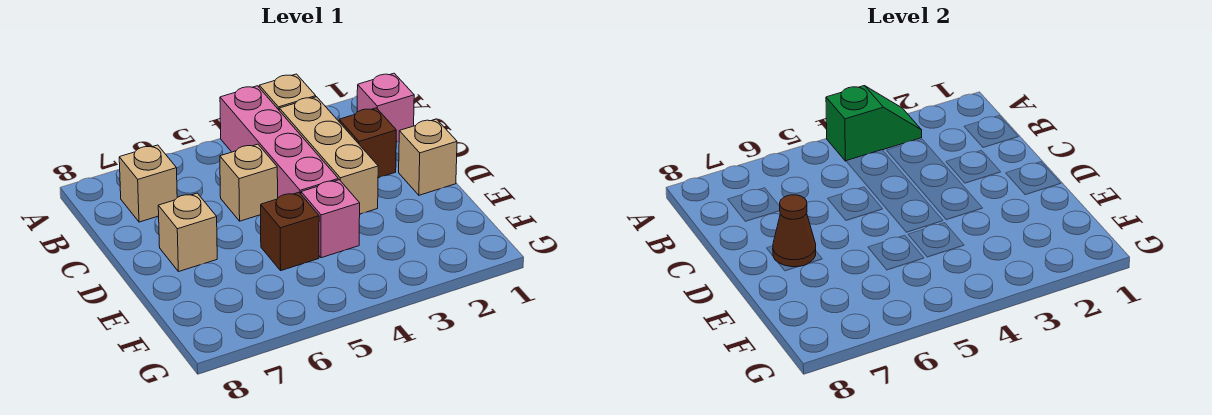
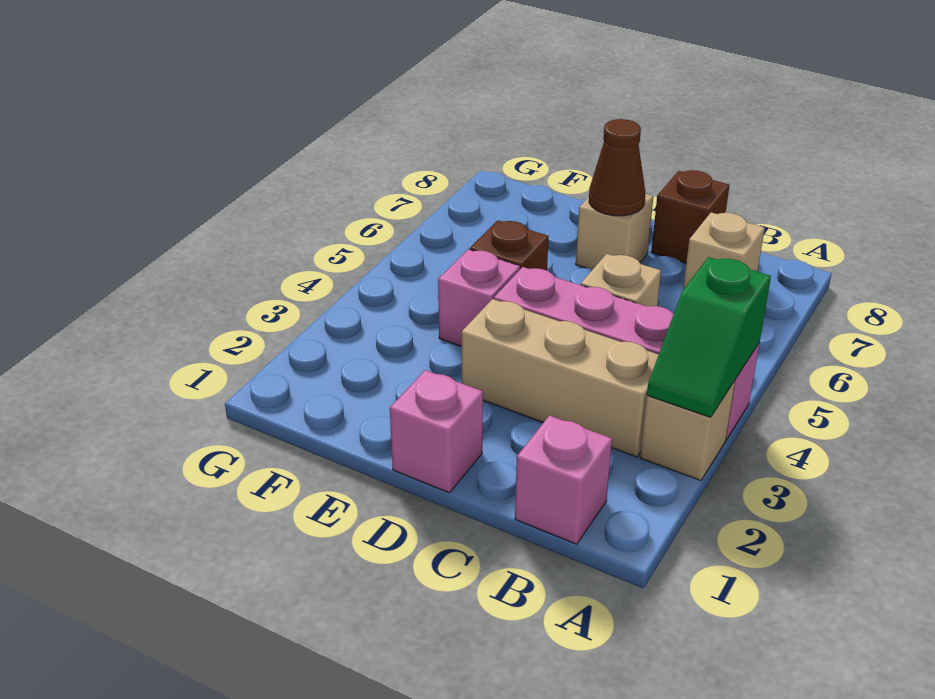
brown brick C2 level 1 -> brown brick C8 level 1
tan brick D1 level 1 -> pink brick D1 level 1

